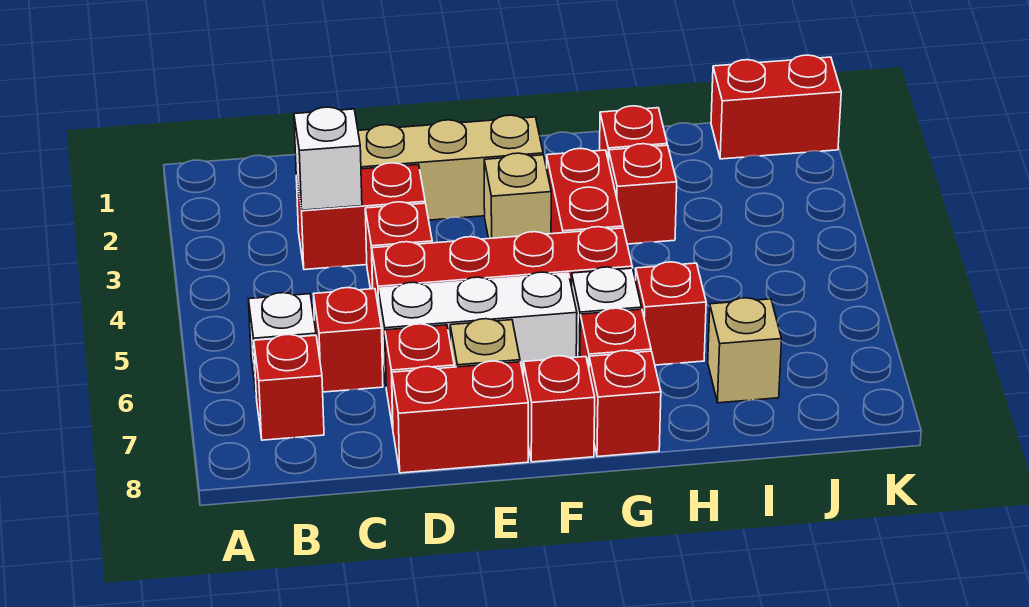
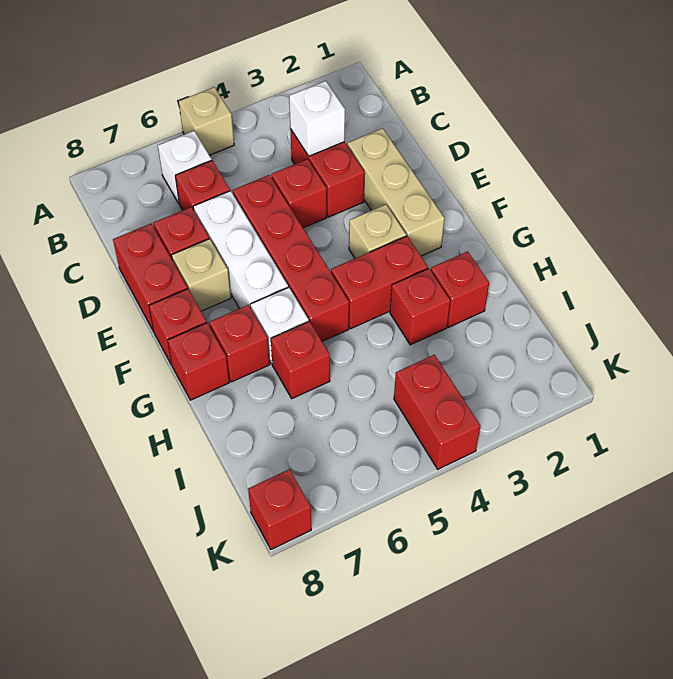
red brick B7 level 1 -> red brick K8 level 1
tan brick I7 level 1 -> tan brick A5 level 1
red brick J1:K1 level 1 -> red brick J4:K4 level 1

